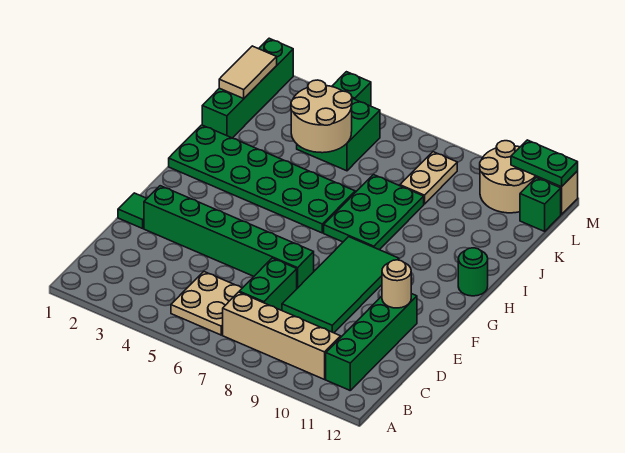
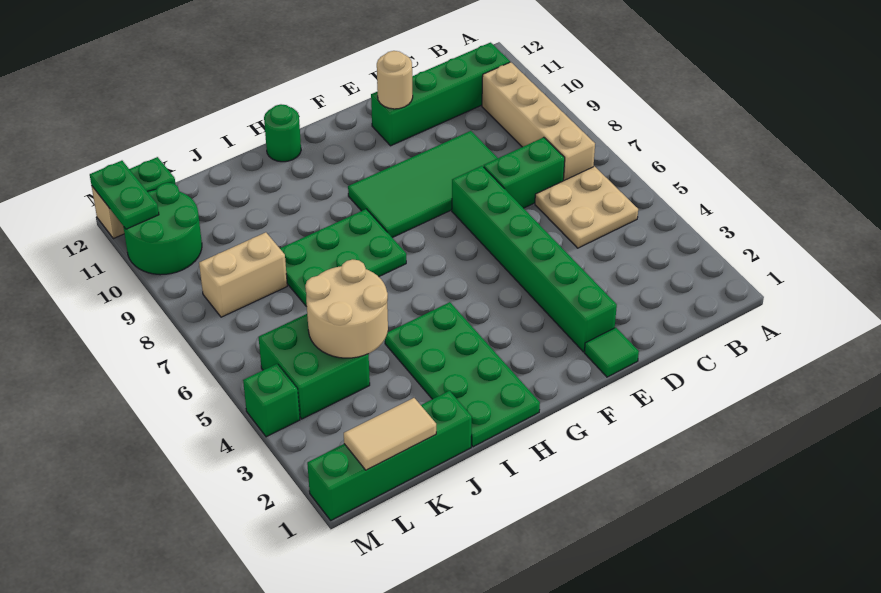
green plate H1:I6 level 1 -> green plate H1:I4 level 1
tan plate K8:L8 level 1 -> tan brick K8:L8 level 1
tan round brick L10:M11 level 1 -> green round brick L10:M11 level 1

